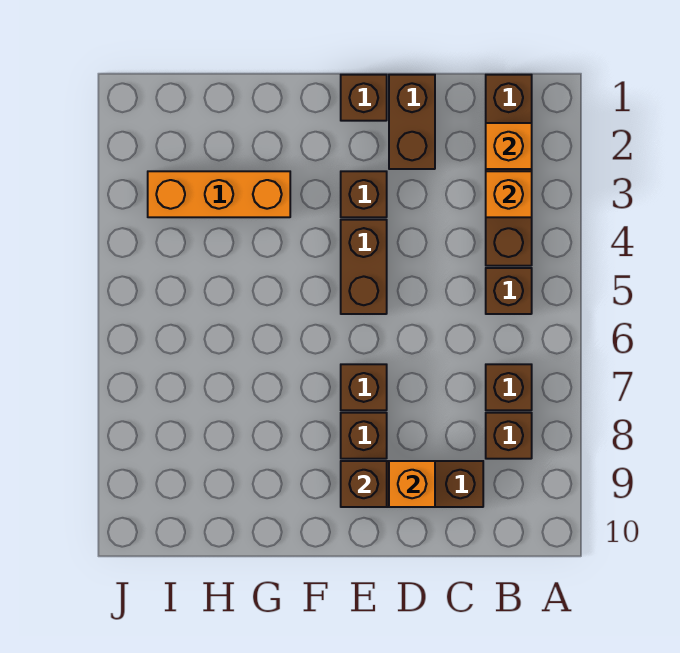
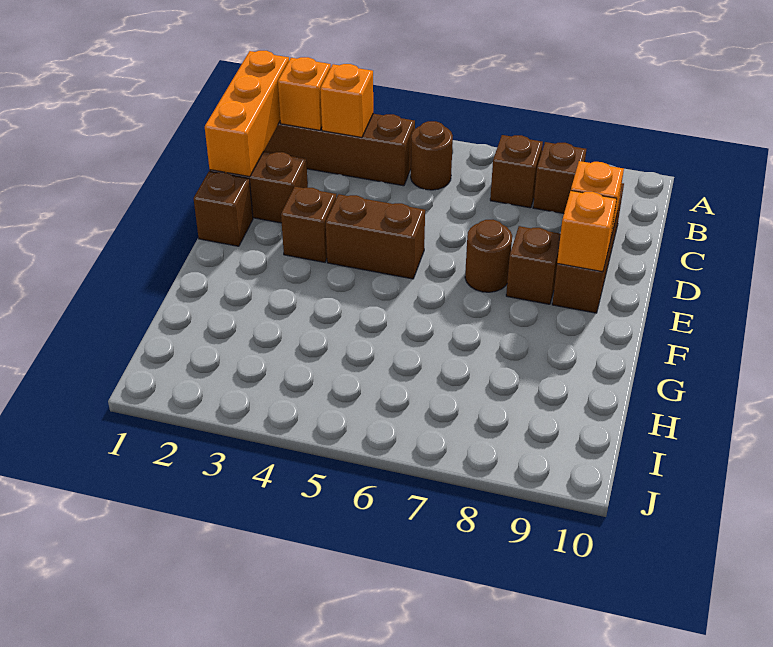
brown brick B5 level 1 -> brown round brick B5 level 1
brown brick E7 level 1 -> brown round brick E7 level 1
brown brick E9 level 2 -> orange brick E9 level 2
orange brick G3:I3 level 1 -> orange brick B1:D1 level 2

